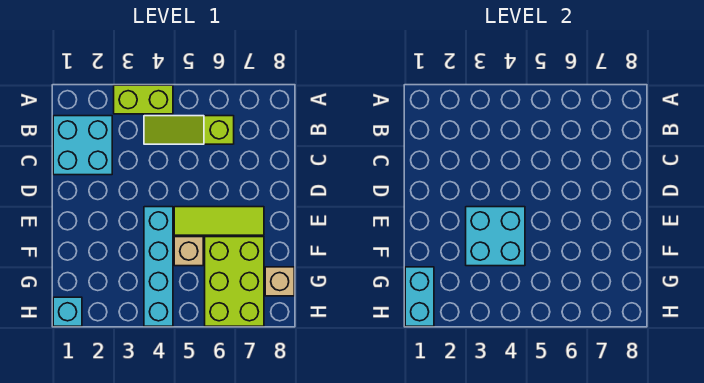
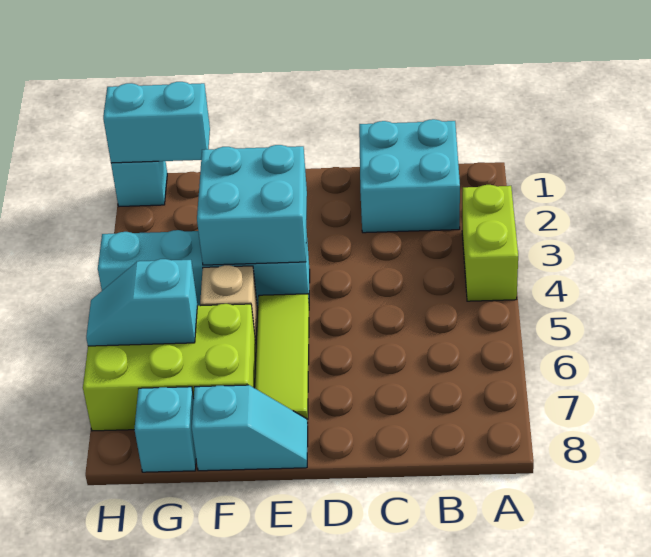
lime slope B4:B6 level 1 top 6 -> none
none -> cyan slope E8:F8 level 1 top F
none -> cyan slope G6:H6 level 2 top G
tan brick G8 level 1 -> cyan brick G8 level 1

